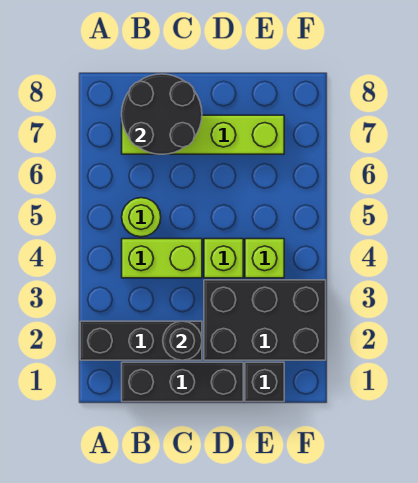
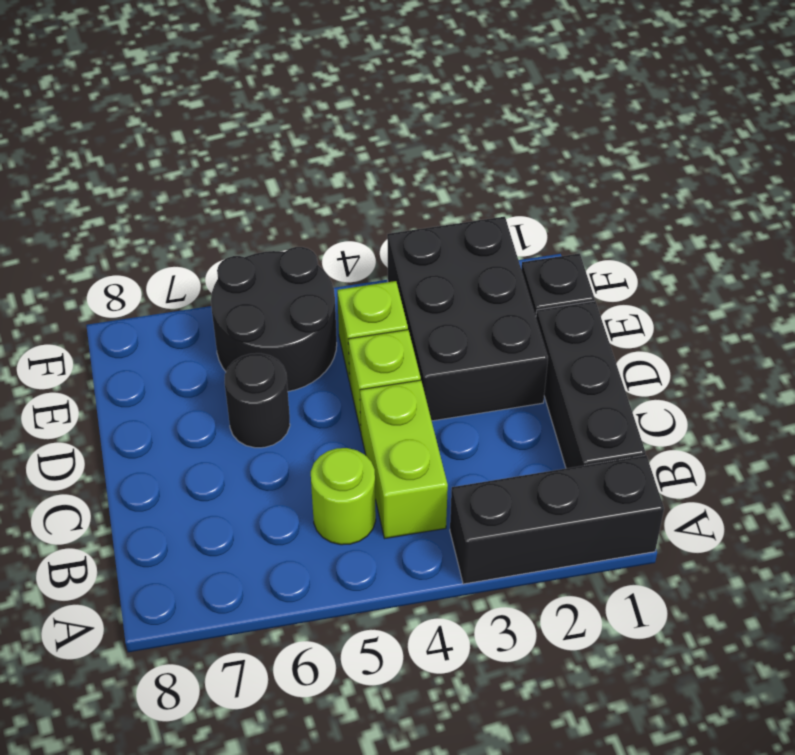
black brick A2:C2 level 1 -> black brick A1:A3 level 1
lime brick B7:E7 level 1 -> none
black round brick B7:C8 level 2 -> black round brick E5:F6 level 1
black round brick C2 level 2 -> black round brick D6 level 1

